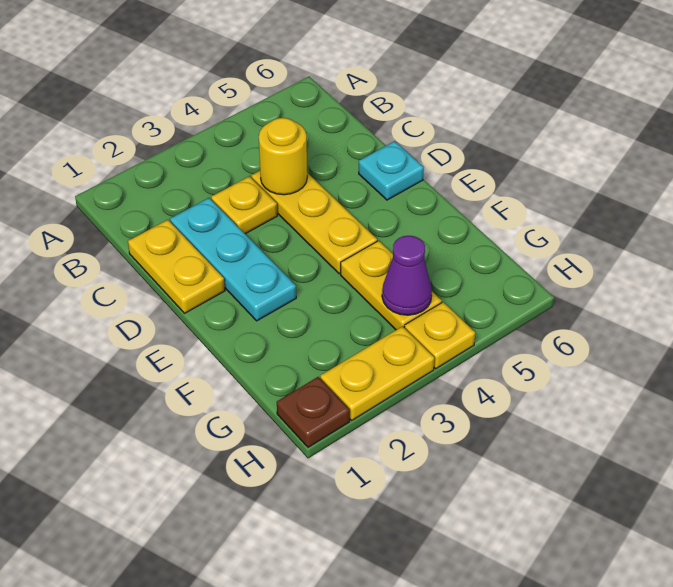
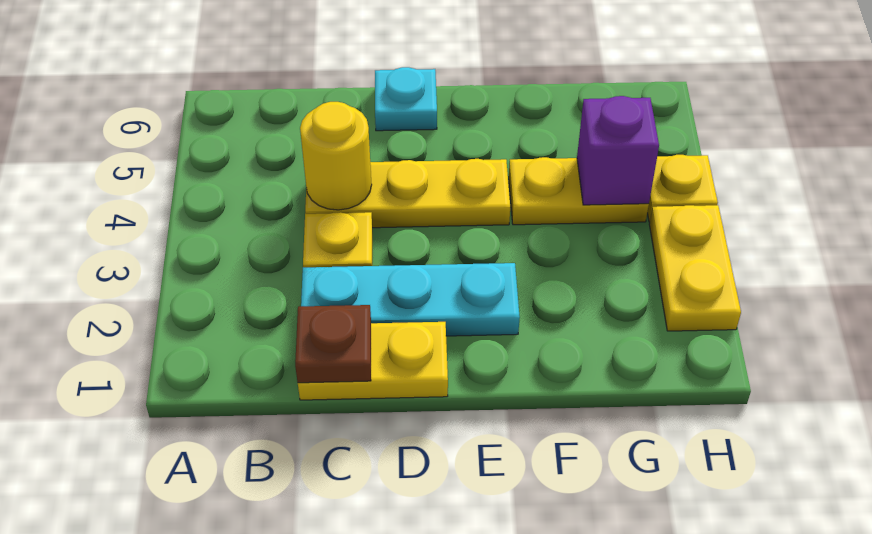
purple cone G4 level 2 -> purple brick G4 level 2
brown plate H1 level 1 -> brown plate C1 level 2

